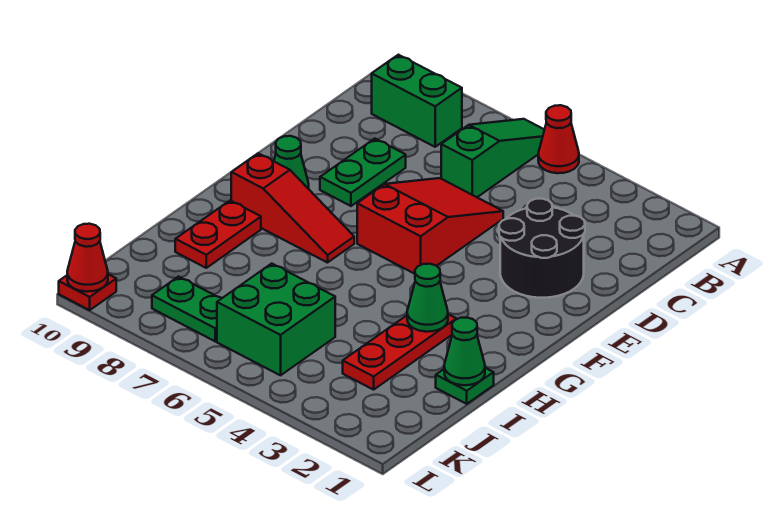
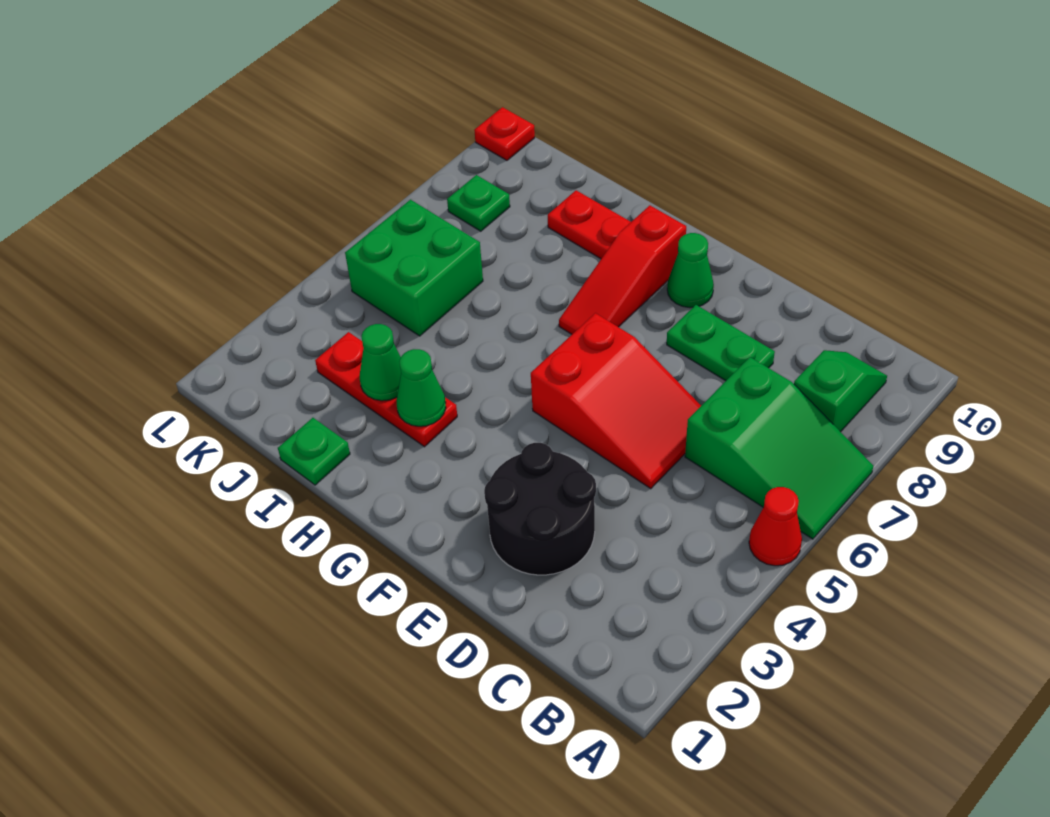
green slope A6:C6 level 1 top C -> green slope A6:C7 level 1 top C
green brick B8:B9 level 1 -> green slope B8:B9 level 1 top 8
green cone I1 level 2 -> green cone I3 level 2
green plate K7:K8 level 1 -> green plate K8 level 1
red cone L10 level 2 -> none

